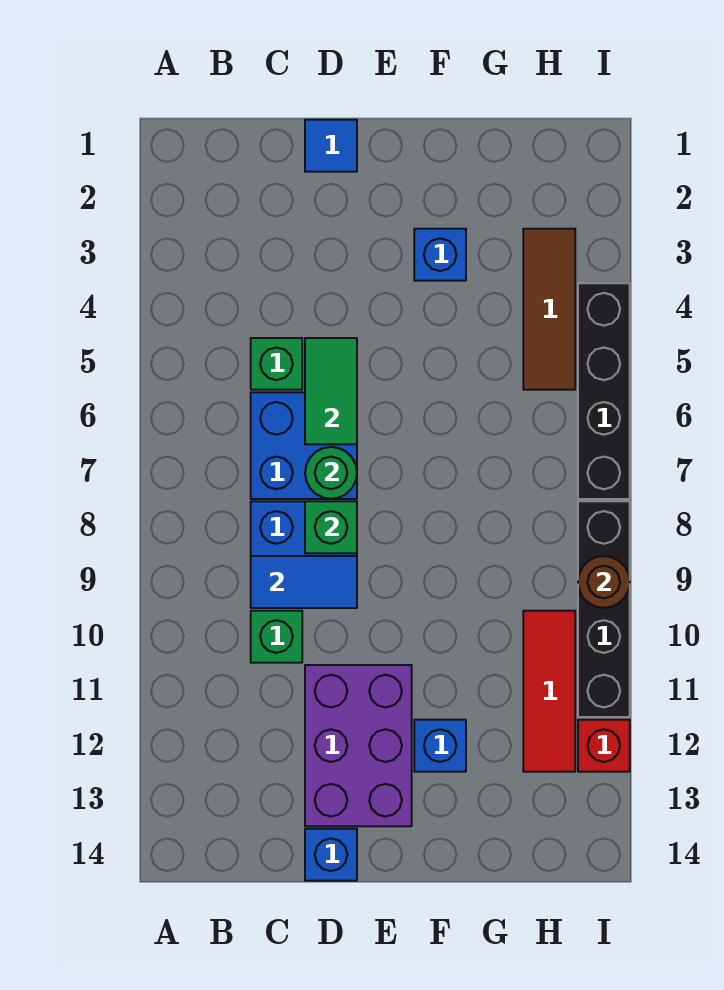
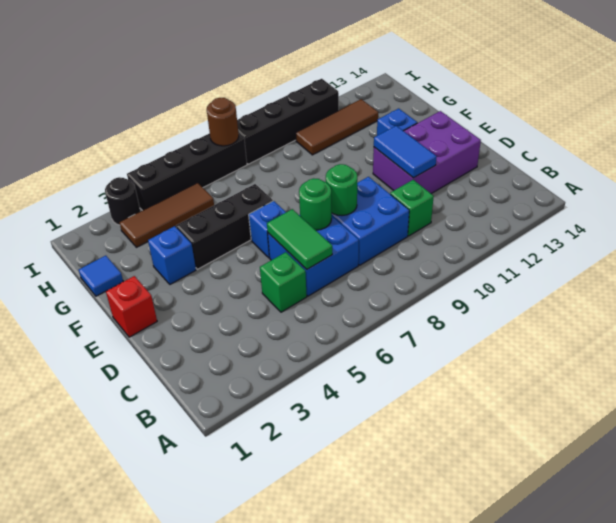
blue tile C9:D9 level 2 -> blue tile D11:E11 level 2
blue tile D1 level 1 -> blue tile G1 level 1
green tile D5:D6 level 2 -> green tile C6:D6 level 2
green brick D8 level 2 -> green round brick D8 level 2
blue brick D14 level 1 -> blue brick E6 level 1
none -> black brick F4:F6 level 1
red tile H10:H12 level 1 -> brown tile H10:H12 level 1
none -> black round brick I3 level 1
brown round brick I9 level 2 -> brown round brick I7 level 2
red brick I12 level 1 -> red brick E1 level 1

